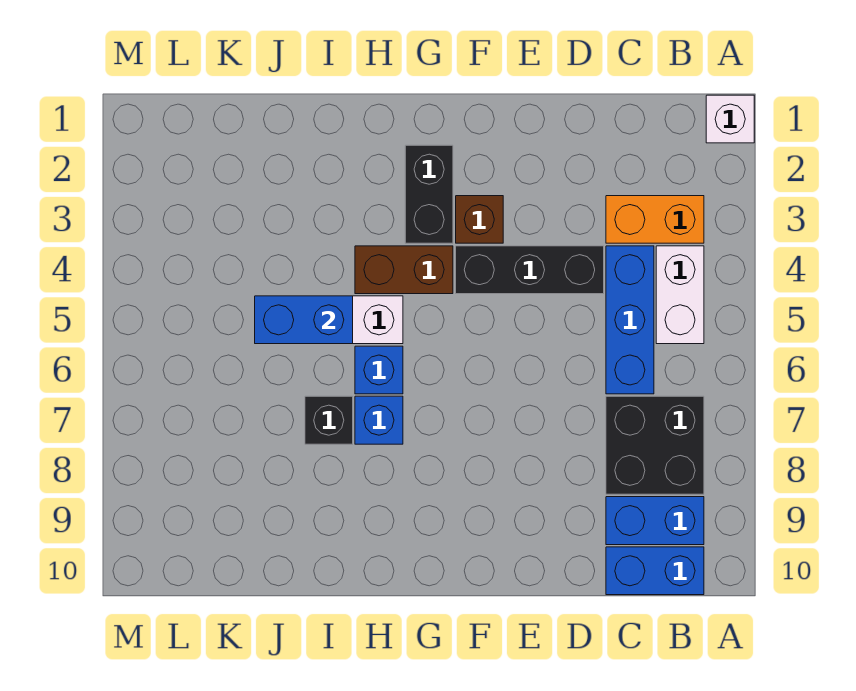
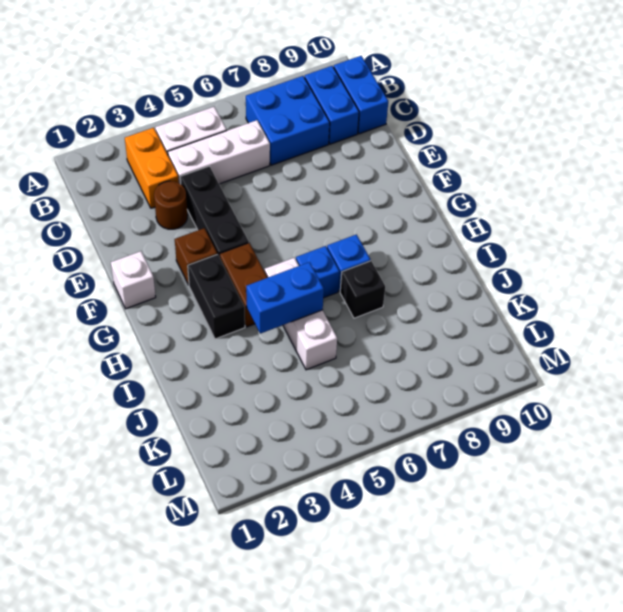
white brick A1 level 1 -> white brick F1 level 1
black brick B7:C8 level 1 -> blue brick B7:C8 level 1
blue brick C4:C6 level 1 -> white brick C4:C6 level 1
none -> brown round brick D3 level 1
black brick G2:G3 level 1 -> black brick G3:H3 level 1
blue brick I5:J5 level 2 -> blue brick I4:I5 level 2

